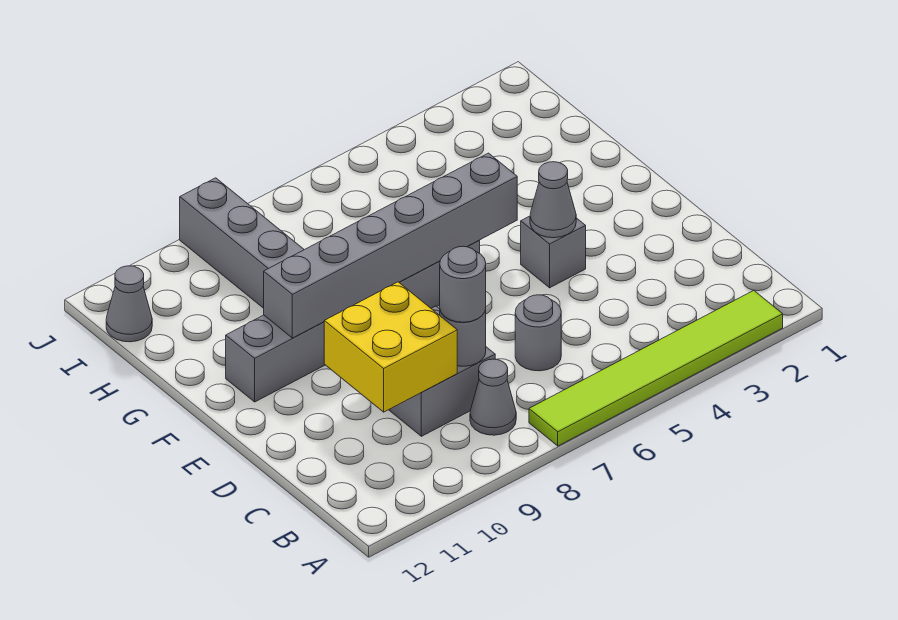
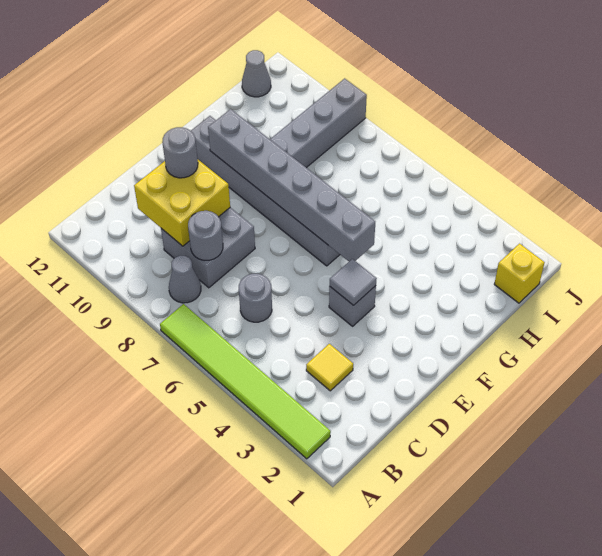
none -> yellow tile C3 level 1
grey round brick C8 level 3 -> grey round brick D10 level 3
grey cone E4 level 2 -> grey tile E4 level 2
none -> yellow brick I1 level 1

